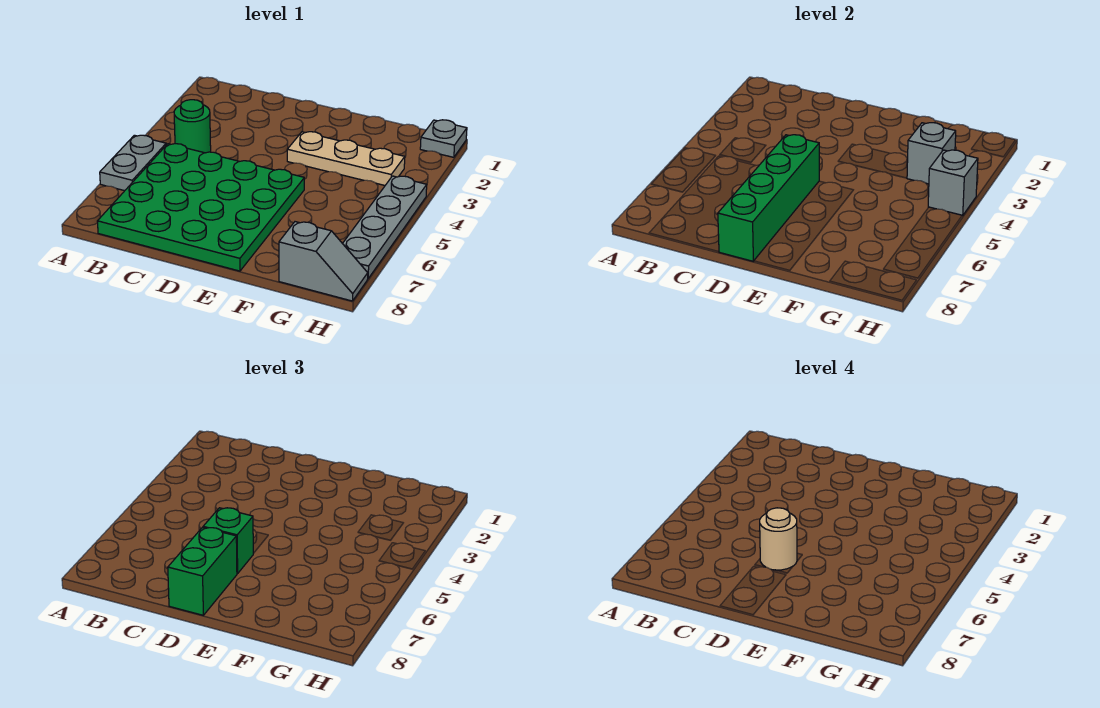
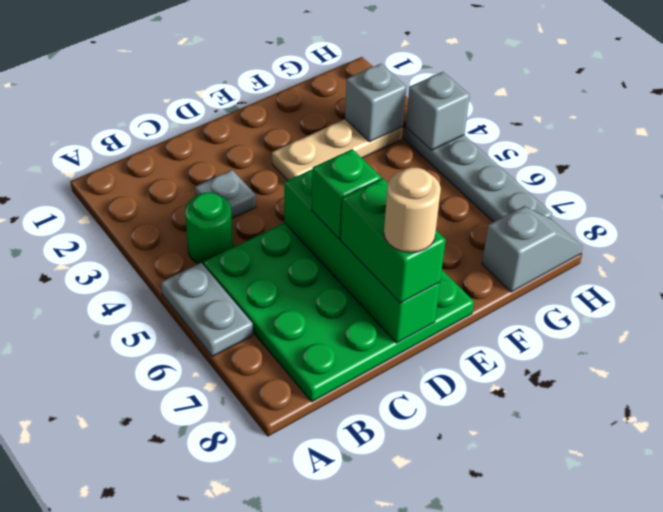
tan round brick D6 level 4 -> tan round brick D8 level 4
grey plate H1 level 1 -> grey plate C3 level 1

